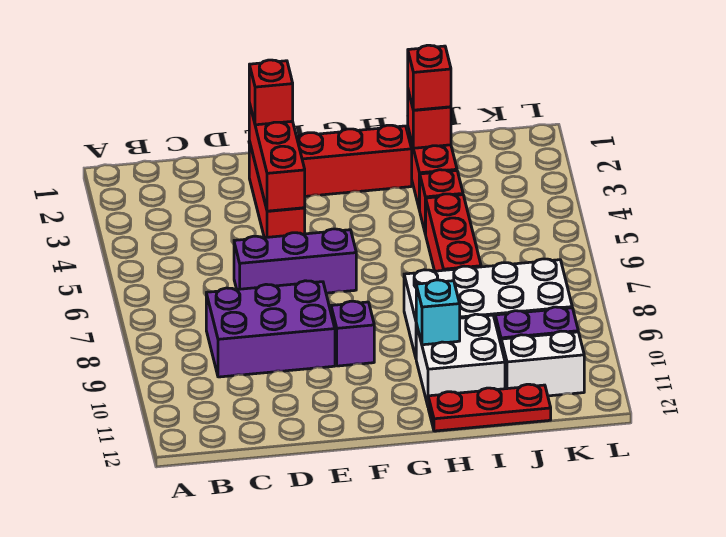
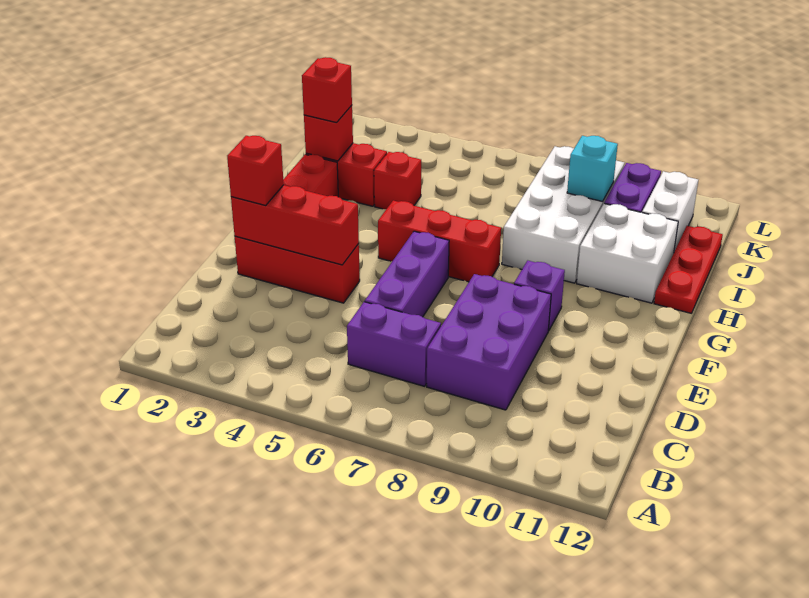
none -> purple brick C6:C7 level 1
cyan brick H10 level 2 -> cyan brick J9 level 2
red brick I5:I7 level 1 -> red brick G5:G7 level 1

